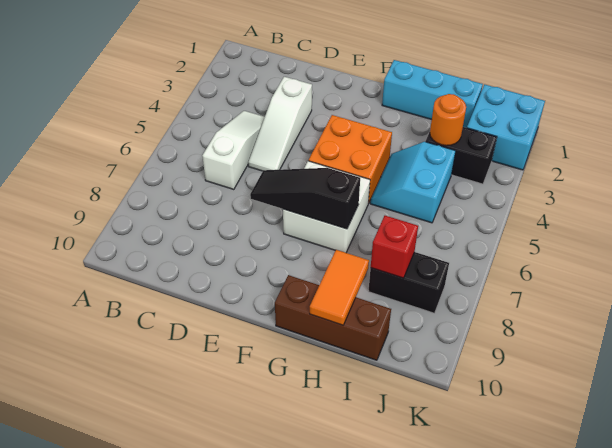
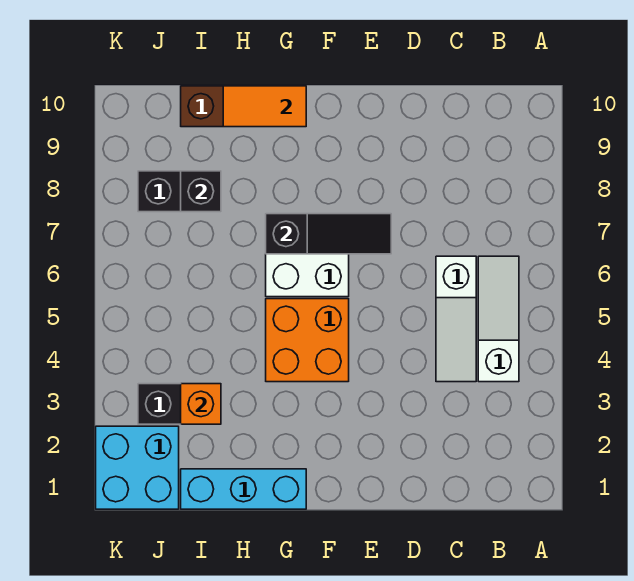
white slope D3:D5 level 1 top 3 -> white slope B4:B6 level 1 top 4
cyan slope H4:I5 level 1 top I -> none
orange tile H9:H10 level 2 -> orange tile G10:H10 level 2
orange round brick I3 level 2 -> orange brick I3 level 2
red brick I8 level 2 -> black brick I8 level 2

